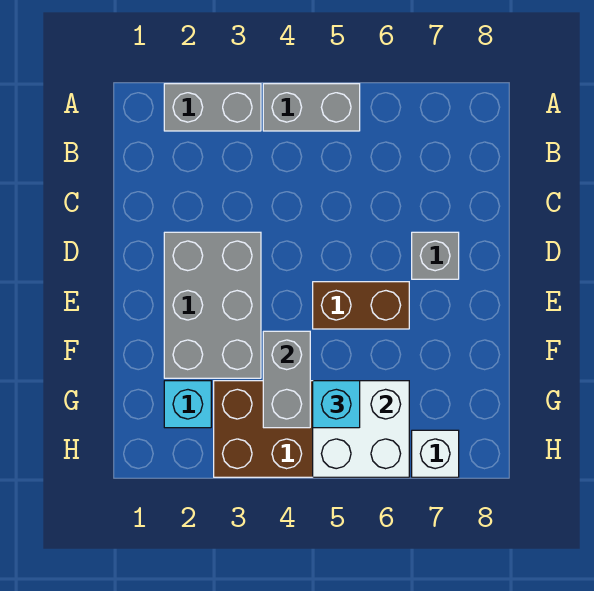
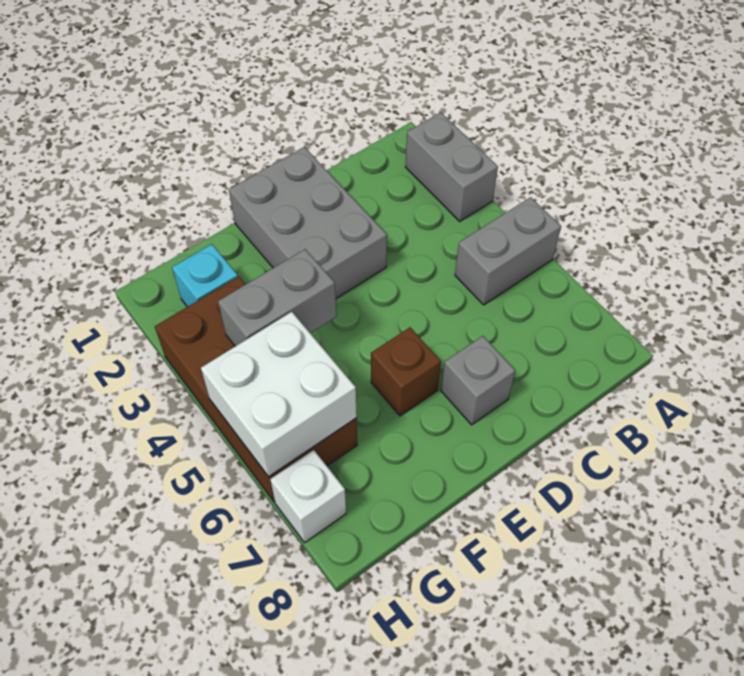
grey brick A4:A5 level 1 -> grey brick A5:B5 level 1
grey brick D2:F3 level 1 -> grey brick D1:E3 level 1
brown brick E5:E6 level 1 -> brown brick E6 level 1
cyan brick G5 level 3 -> none

